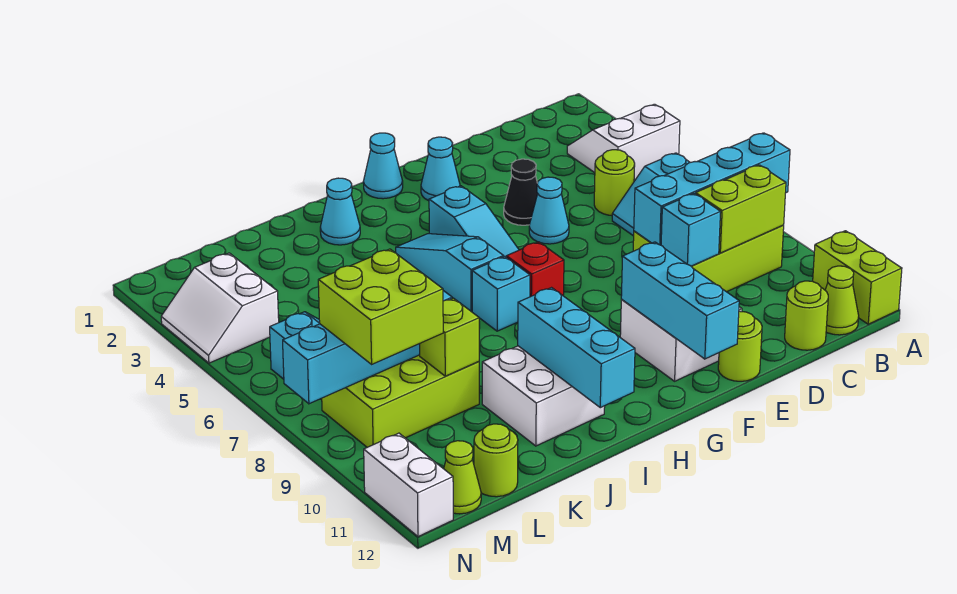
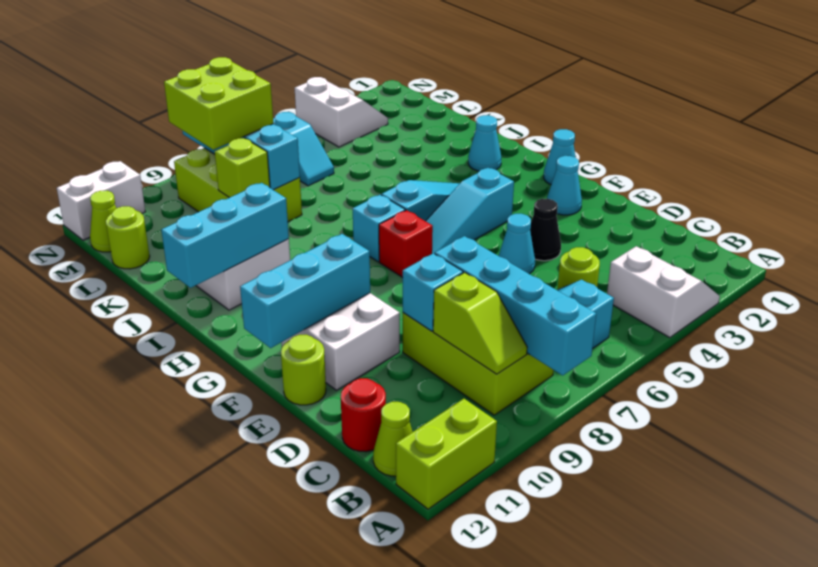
lime brick B9:C9 level 2 -> lime slope B9:C9 level 2 top C
lime round brick C12 level 1 -> red round brick C12 level 1
white slope M3:N4 level 1 top M -> white slope M3:N4 level 1 top 4

